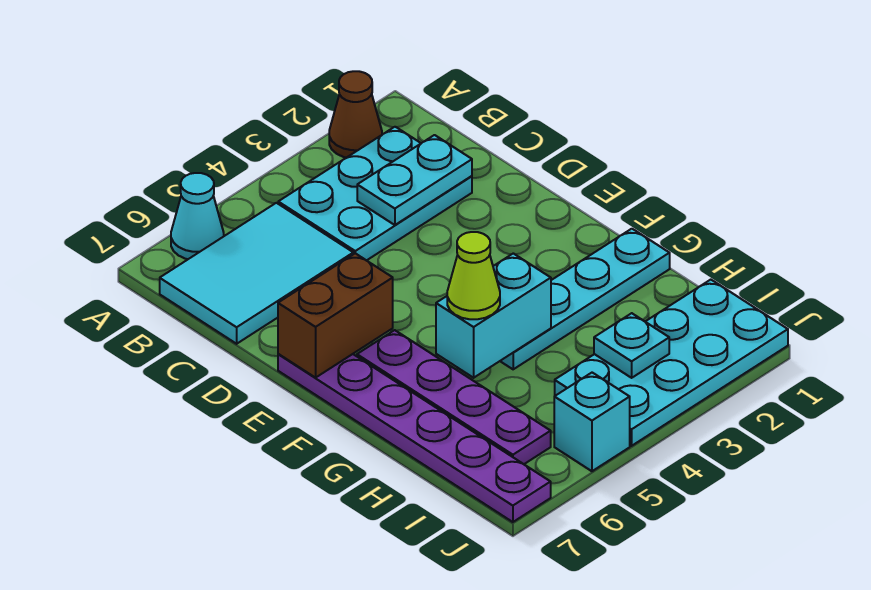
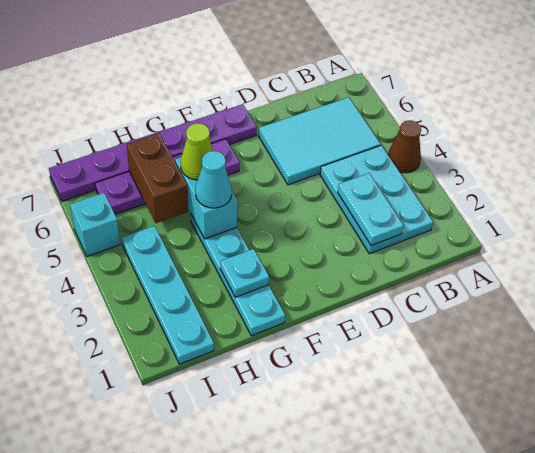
brown cone A2 level 1 -> brown cone A4 level 1
cyan cone A6 level 1 -> cyan cone G4 level 3
cyan tile B5:C7 level 1 -> cyan tile B5:D6 level 1
brown brick E6:E7 level 2 -> brown brick H5:H6 level 2
cyan plate I1:J4 level 1 -> cyan plate I1:I4 level 1
cyan plate I3 level 2 -> cyan plate G2 level 2

